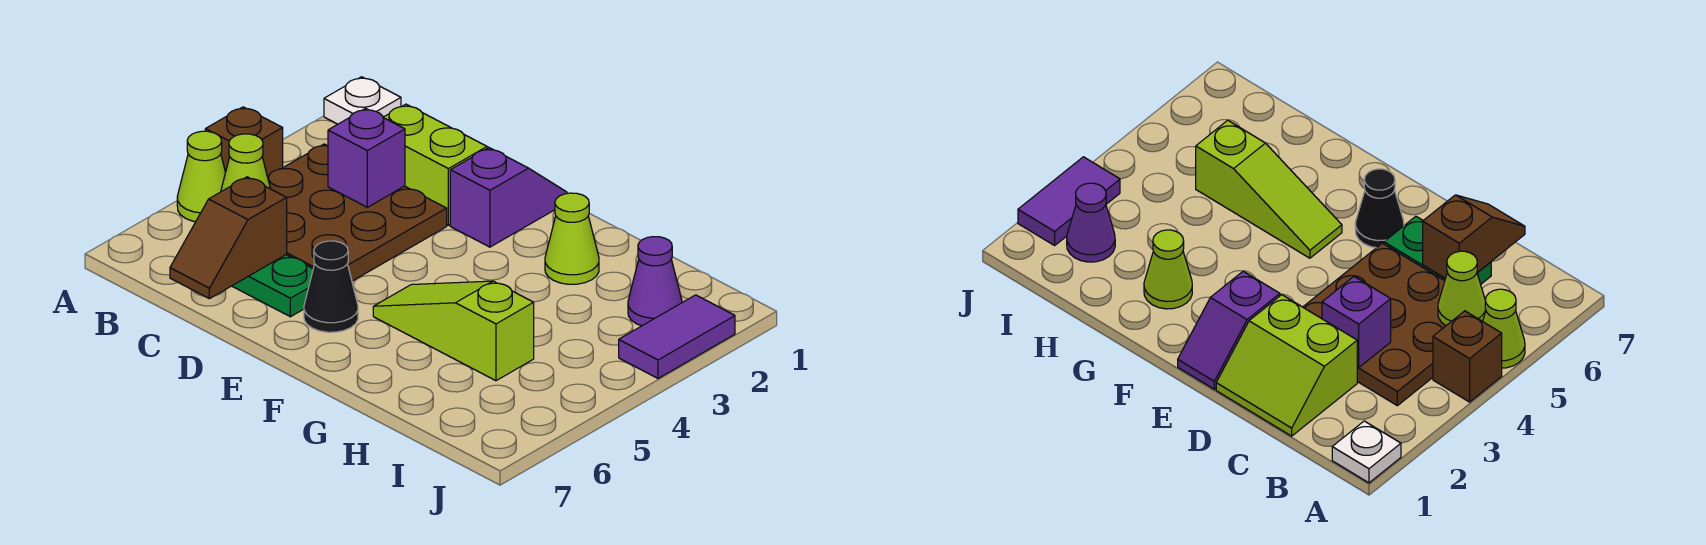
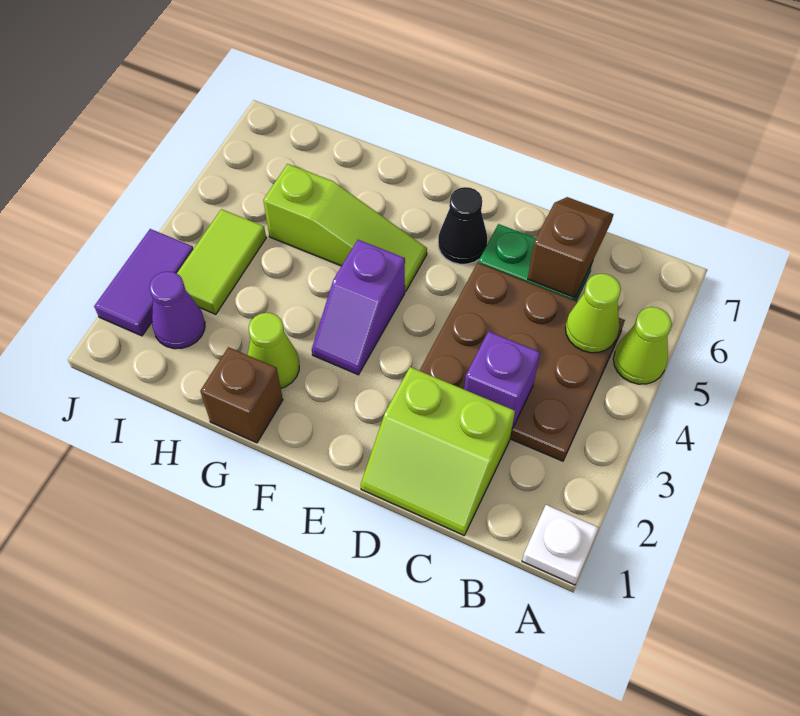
brown brick A4 level 1 -> brown brick G1 level 1
purple slope E1:E2 level 1 top 2 -> purple slope F3:F4 level 1 top 4
none -> lime tile I3:I4 level 1

